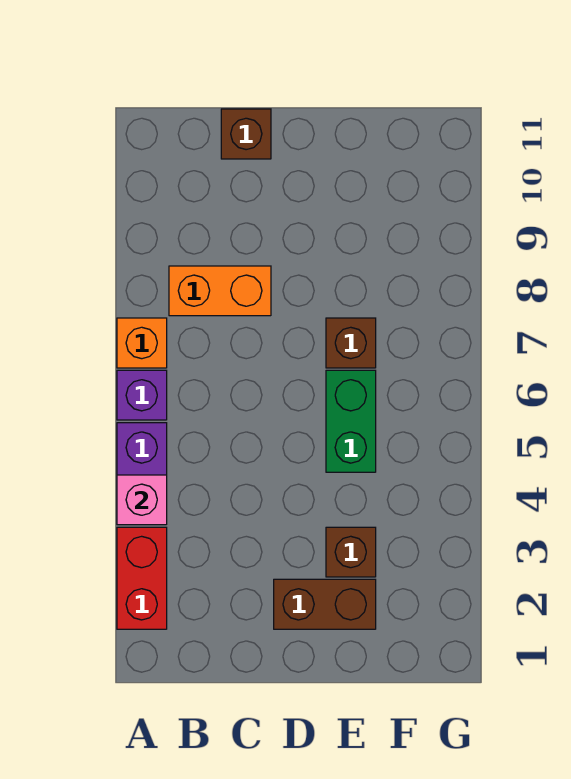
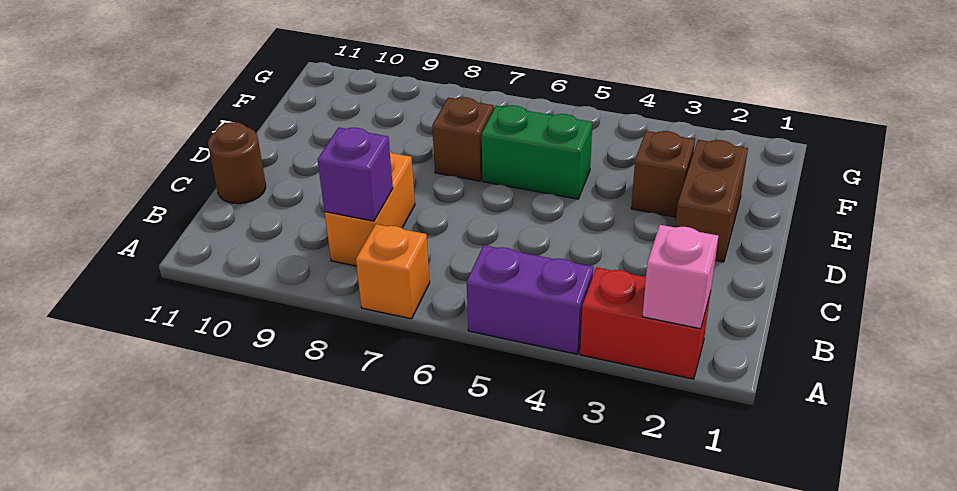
pink brick A4 level 2 -> pink brick A2 level 2
purple brick A6 level 1 -> purple brick B8 level 2
brown brick C11 level 1 -> brown round brick C11 level 1

